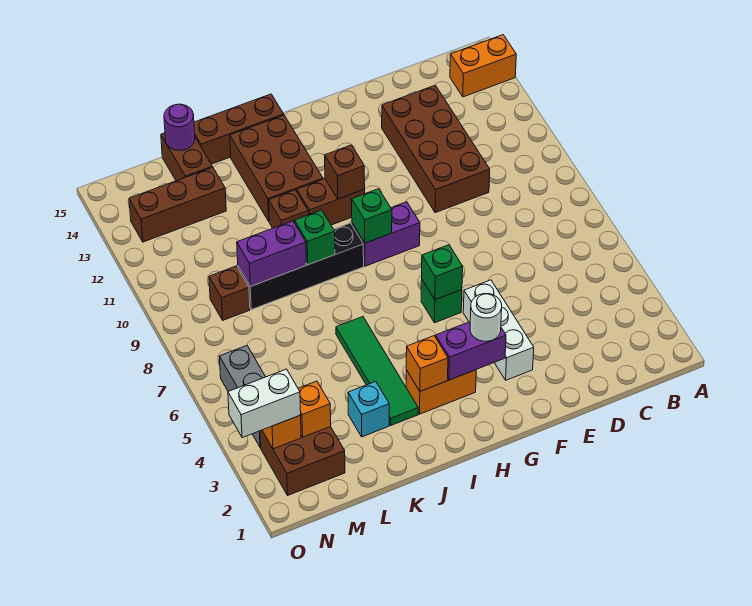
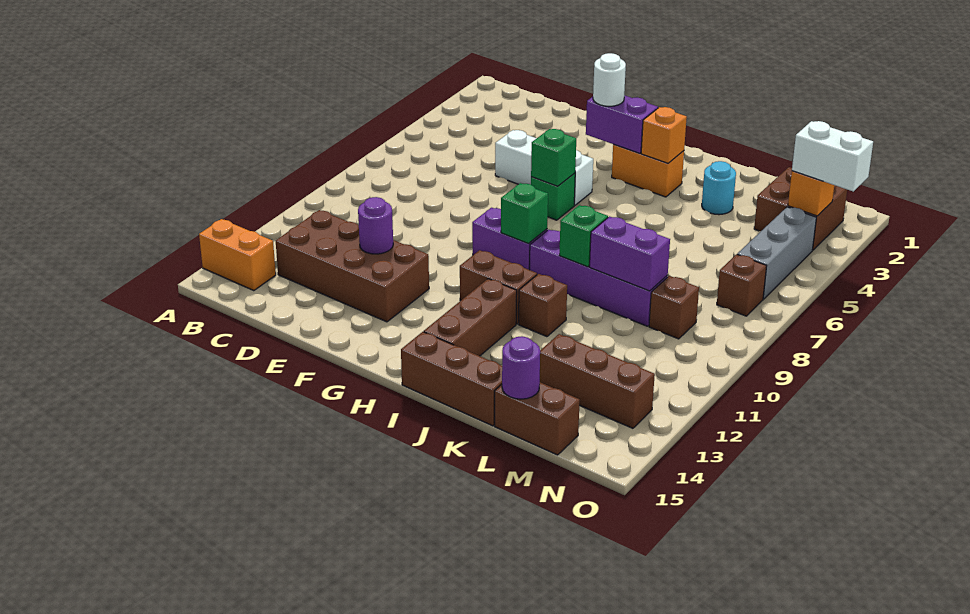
brown brick D10:E13 level 1 -> brown brick C12:F13 level 1
none -> purple round brick E12 level 2
white brick F3:F5 level 1 -> white brick E5:G5 level 1
brown brick H11 level 2 -> brown brick N7 level 1
black brick I9:L9 level 1 -> purple brick I9:L9 level 1
brown brick I12:J14 level 1 -> brown brick I12:I14 level 1
green tile J3:J6 level 1 -> none
cyan brick K3 level 1 -> cyan round brick K3 level 1
brown brick L14:L15 level 1 -> brown brick L15:M15 level 1
orange brick M3 level 2 -> none

